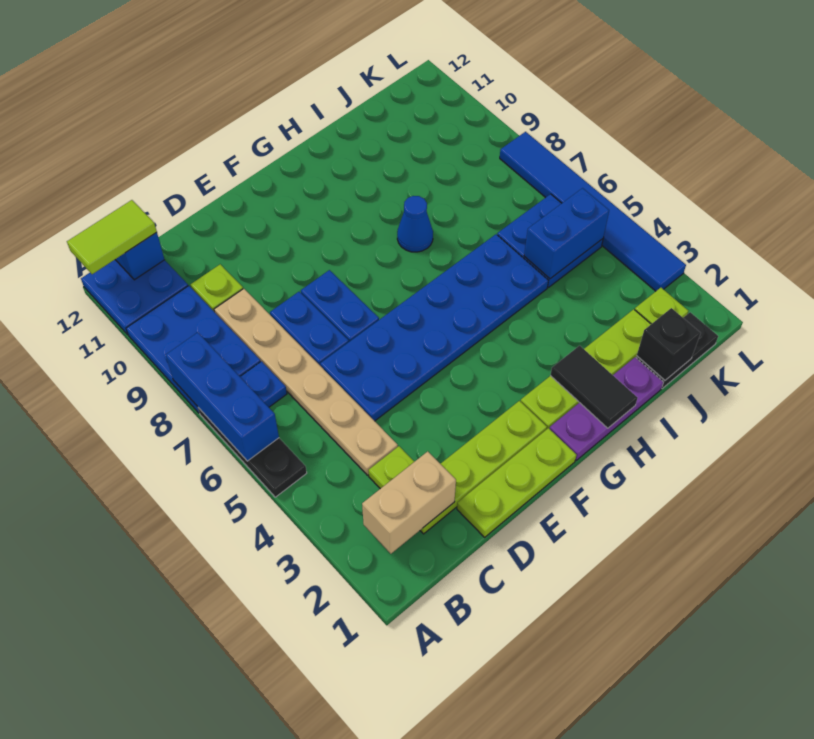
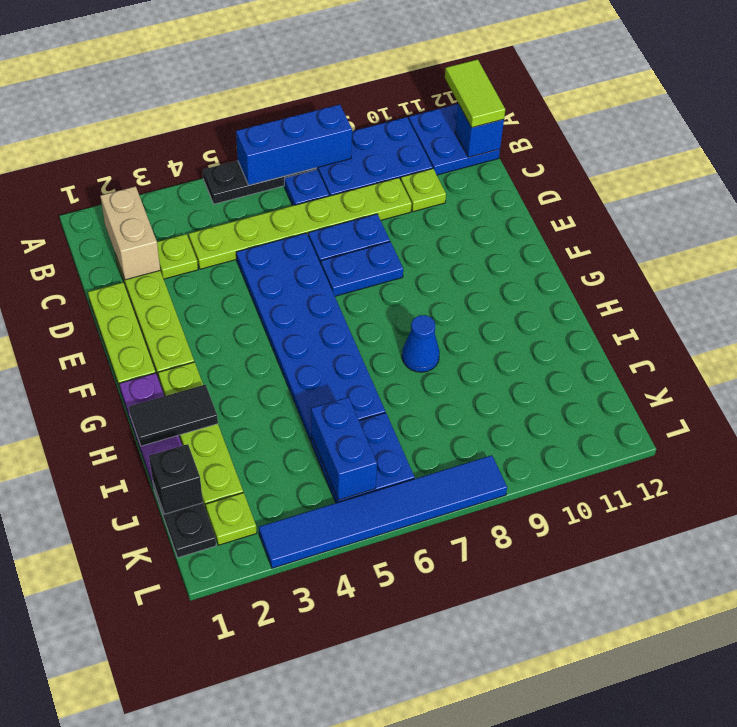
tan plate C4:C9 level 1 -> lime plate C4:C9 level 1

